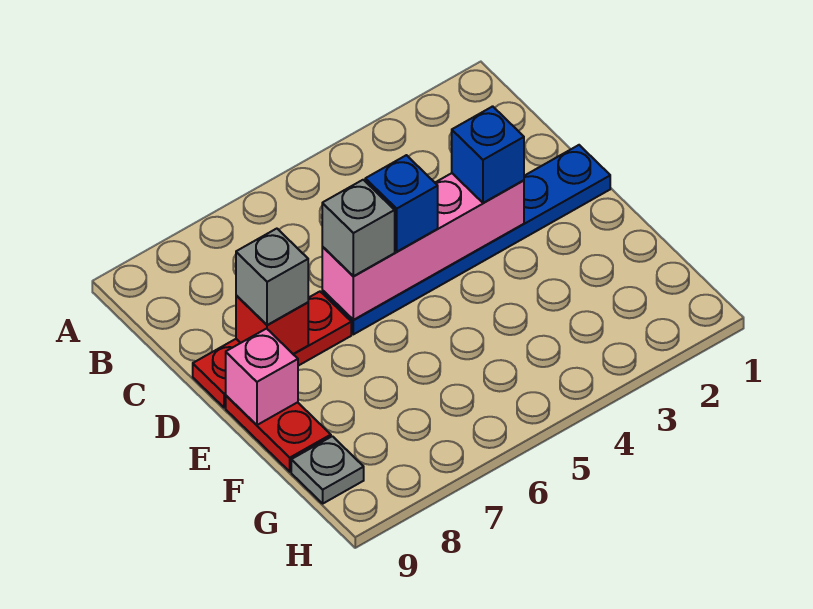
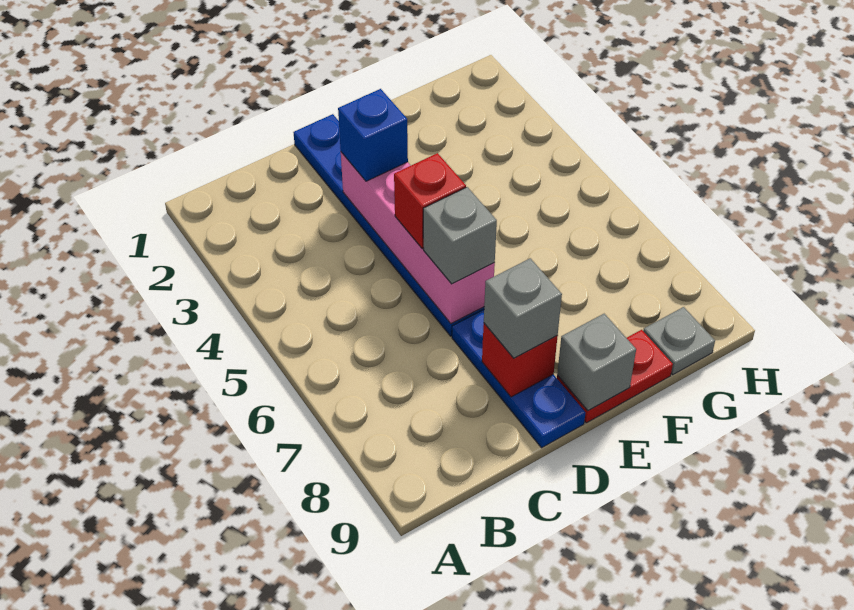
blue brick D5 level 3 -> red brick D5 level 3
red plate D7:D9 level 1 -> blue plate D7:D9 level 1
pink brick E9 level 2 -> grey brick E9 level 2

